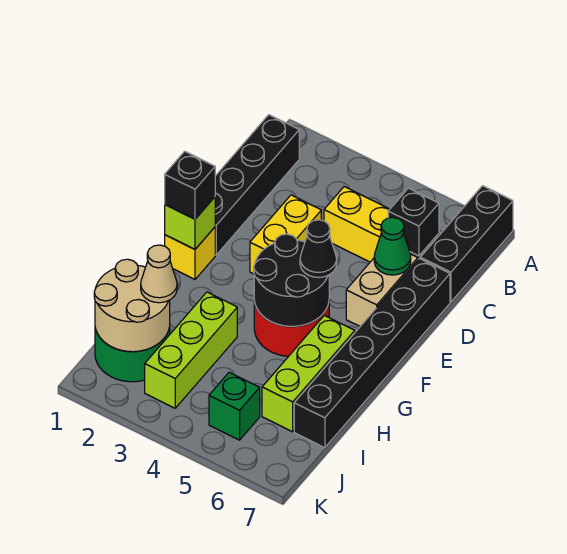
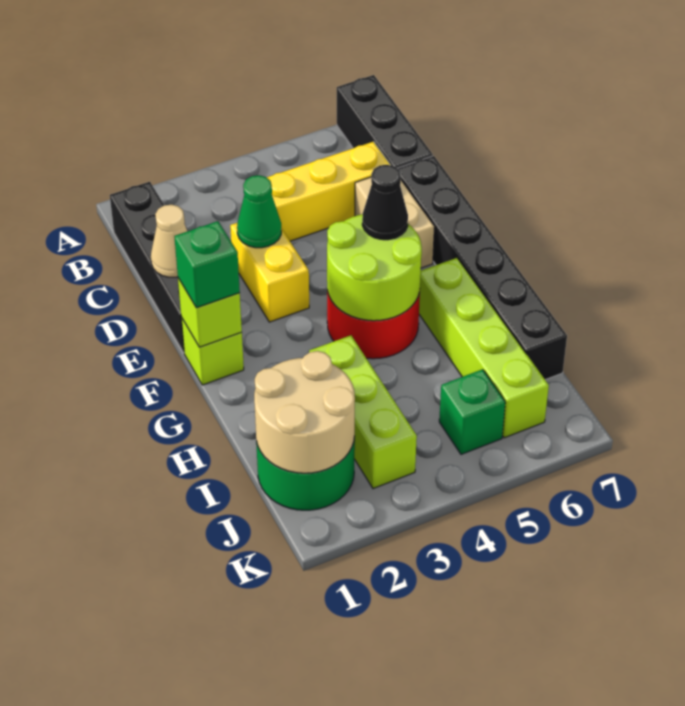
black brick C6 level 2 -> none
green cone D6 level 2 -> green cone D3 level 2
yellow brick F1 level 1 -> lime brick F1 level 1
black brick F1 level 3 -> green brick F1 level 3
black round brick F4:G5 level 2 -> lime round brick F4:G5 level 2
lime brick G6:I6 level 1 -> lime brick G6:J6 level 1
tan cone I2 level 3 -> tan cone D1 level 2

